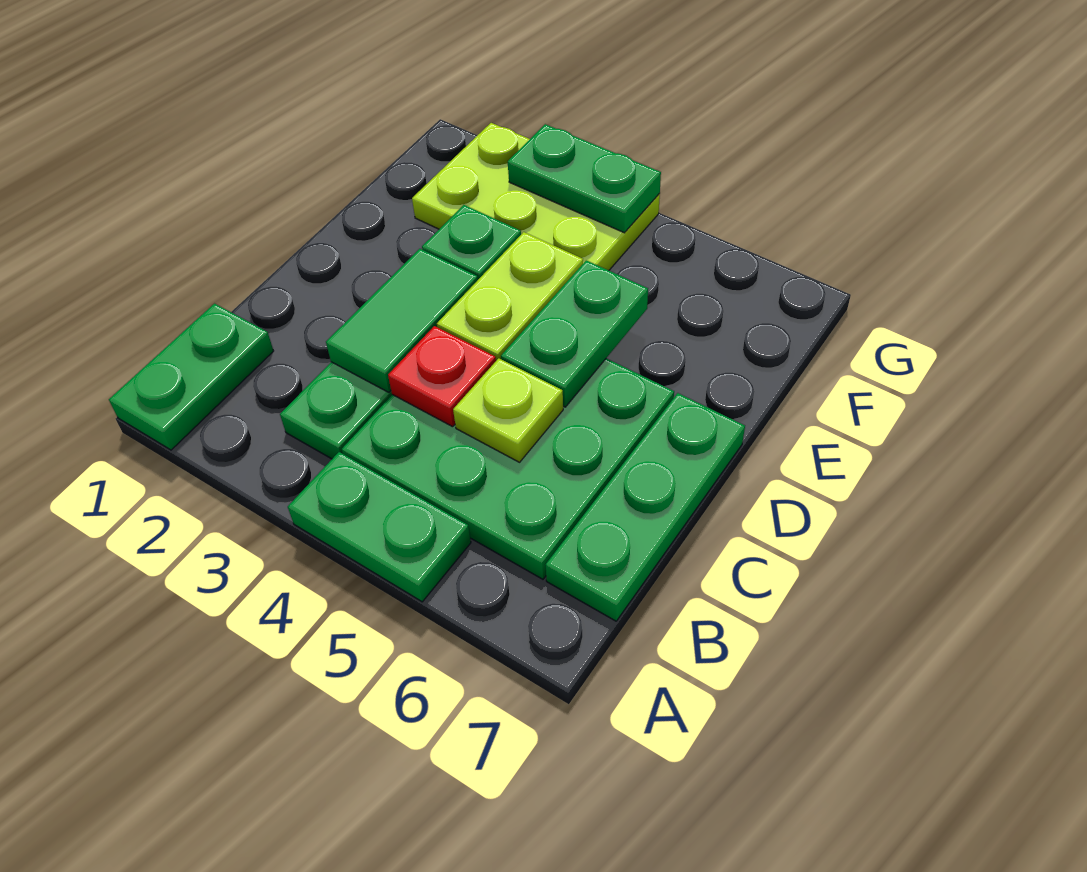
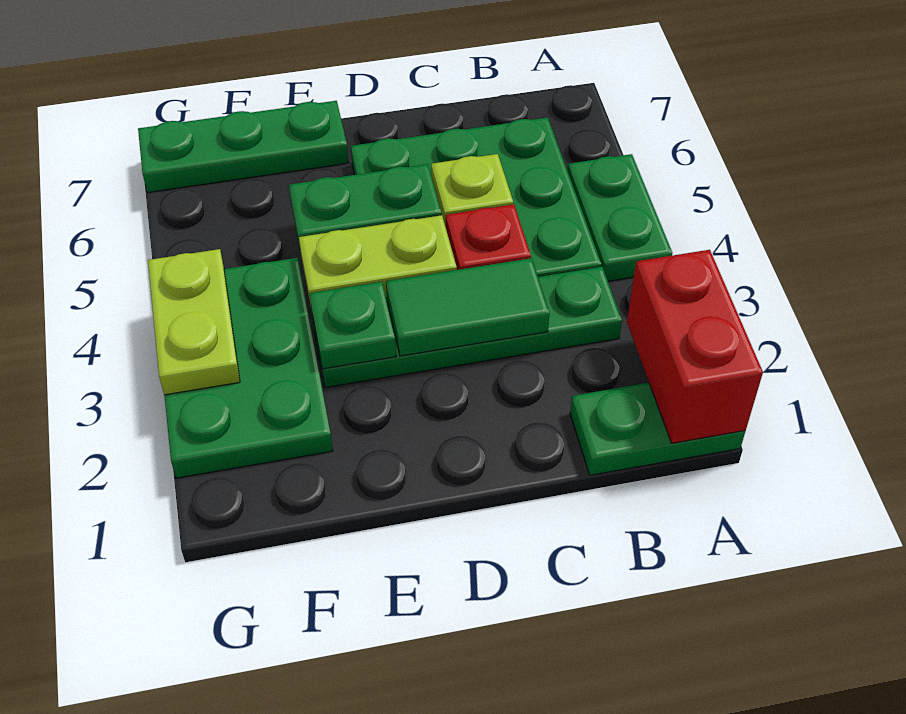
none -> red brick A1:A2 level 2
green plate B7:D7 level 1 -> green plate E7:G7 level 1
lime plate F2:G4 level 1 -> green plate F2:G4 level 1
green plate G3:G4 level 2 -> lime plate G3:G4 level 2

